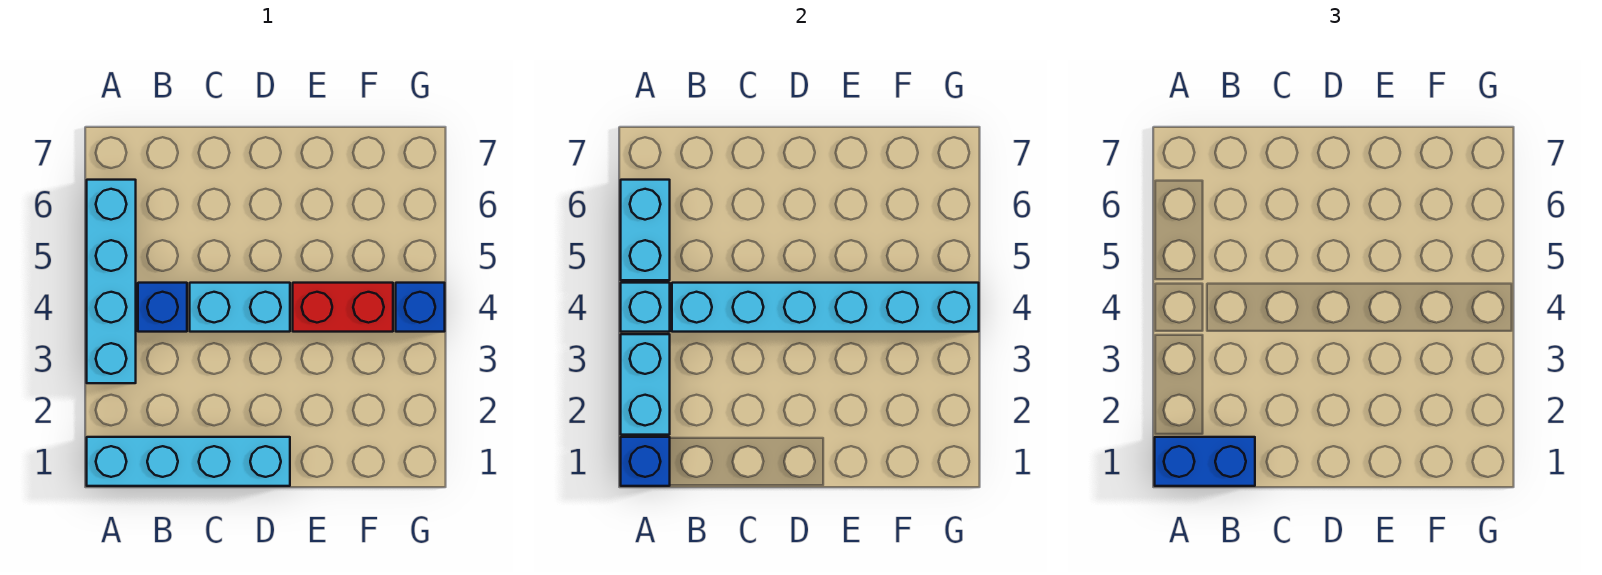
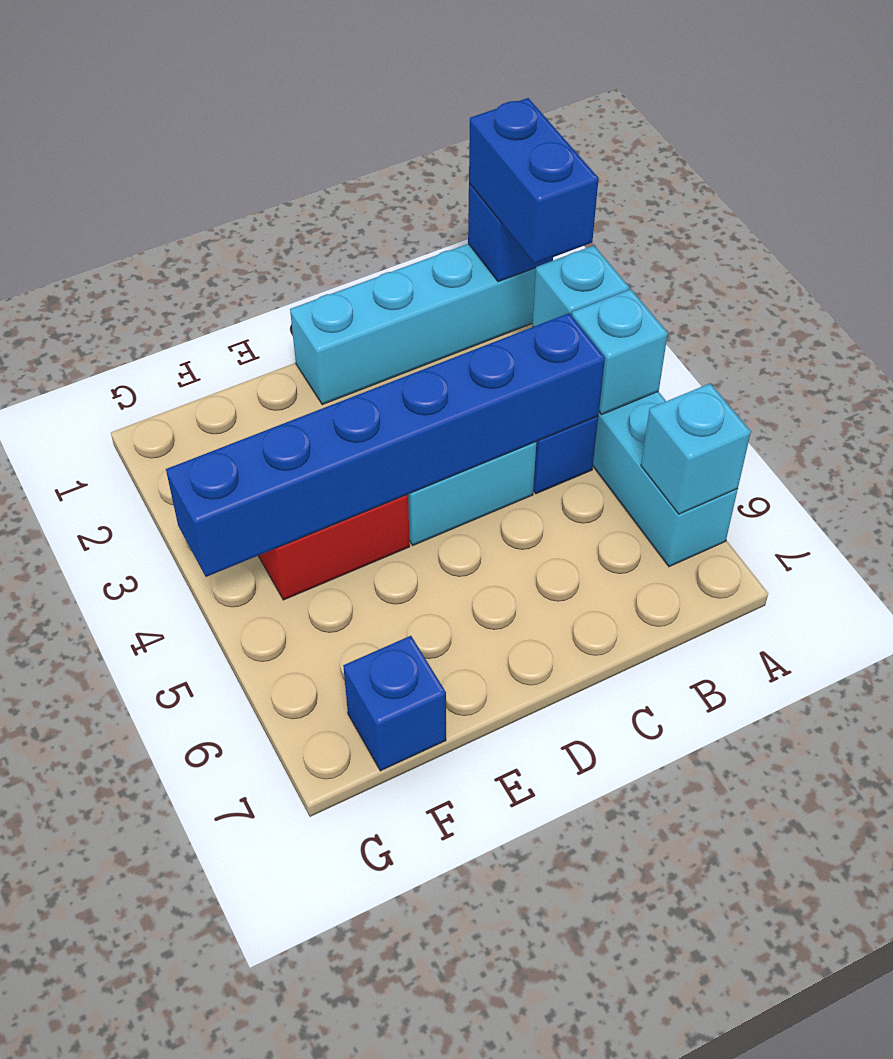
blue brick A1:B1 level 3 -> blue brick A1:A2 level 3
cyan brick A2:A3 level 2 -> cyan brick A3 level 2
cyan brick A5:A6 level 2 -> cyan brick A6 level 2
cyan brick B4:G4 level 2 -> blue brick B4:G4 level 2
blue brick G4 level 1 -> blue brick F7 level 1

